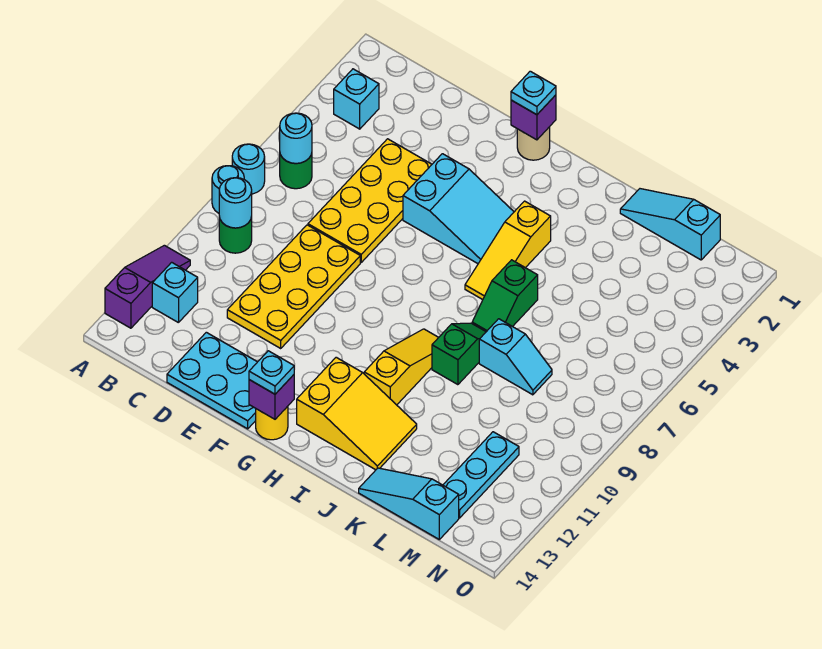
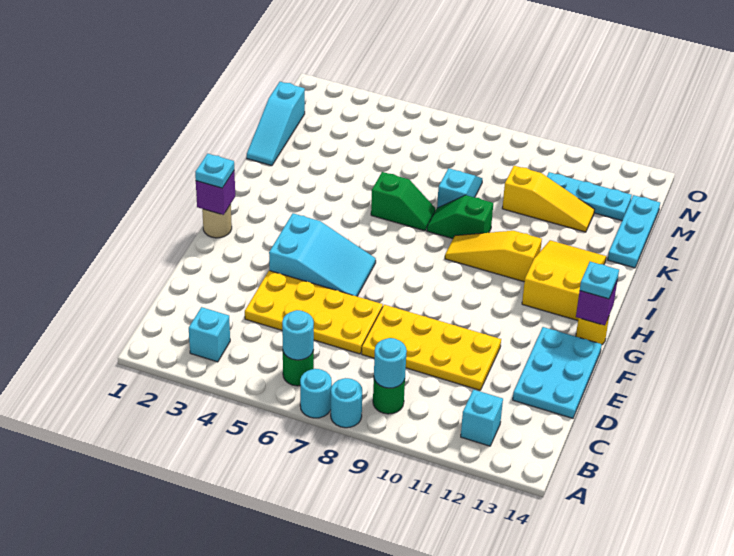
purple slope A11:A13 level 1 top 13 -> none
cyan slope F4:H5 level 1 top F -> cyan slope F4:G6 level 1 top 4
yellow slope I4:I6 level 1 top 4 -> yellow slope L10:L12 level 1 top 10
cyan slope K14:M14 level 1 top M -> cyan plate K14:M14 level 1

